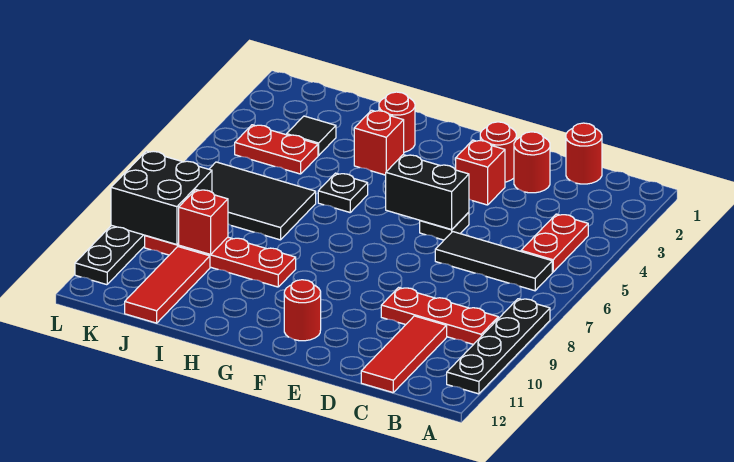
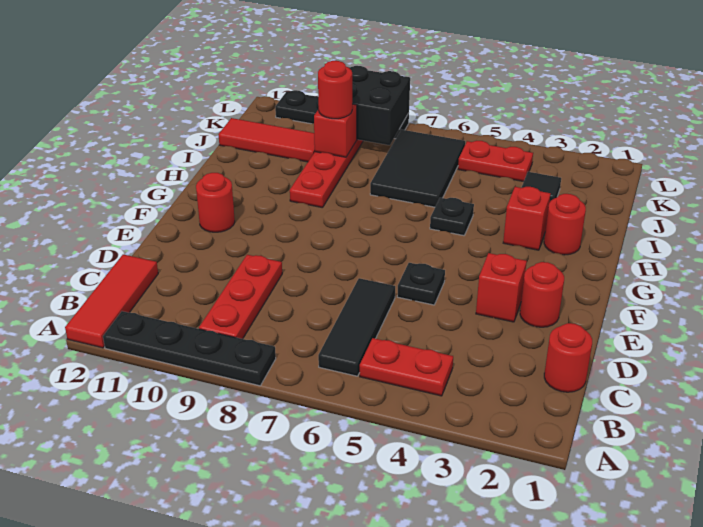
red tile C10:C12 level 1 -> red tile A12:C12 level 1
red round brick D2 level 1 -> red round brick J9 level 3
black brick E5:F5 level 2 -> none
red plate J4:K4 level 1 -> red plate K4:K5 level 1

